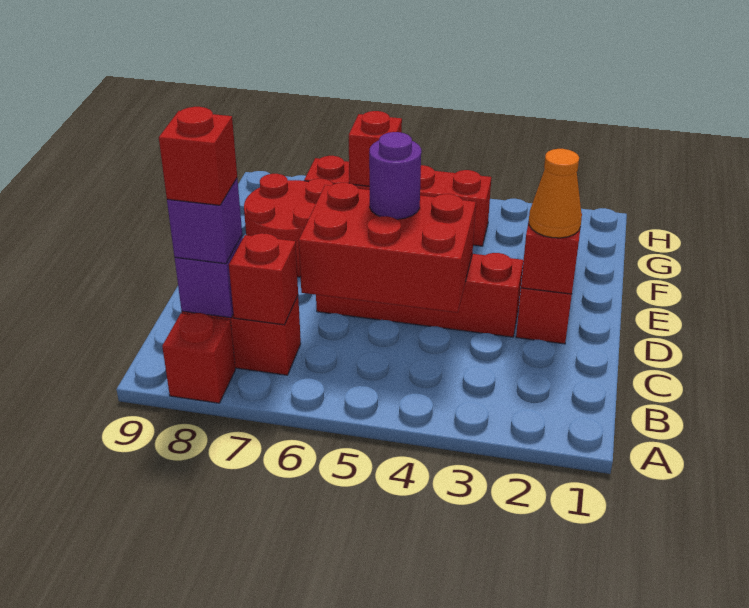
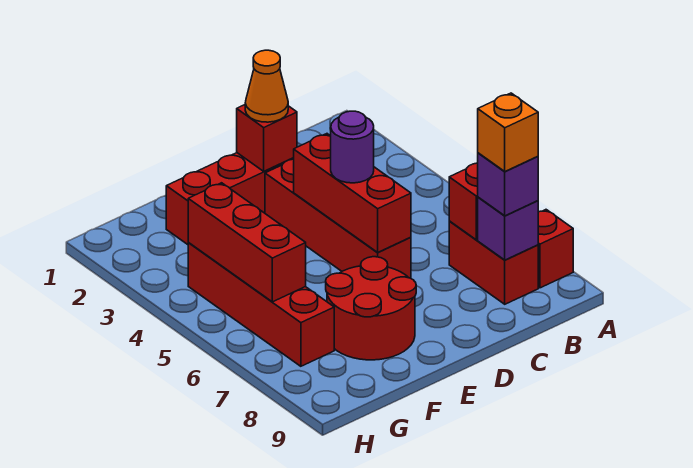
red brick B8 level 4 -> orange brick B8 level 4
red brick C4:D6 level 2 -> red brick D4:D6 level 2
red brick G6 level 2 -> red brick G4:G6 level 2

